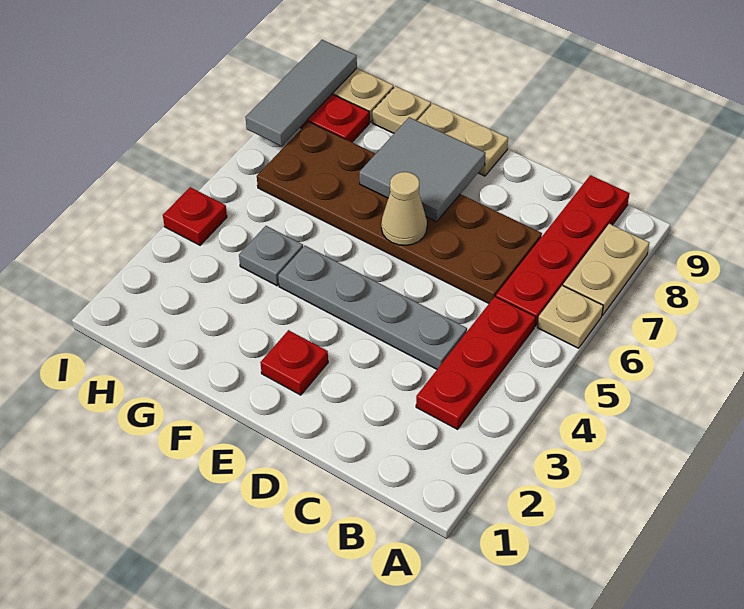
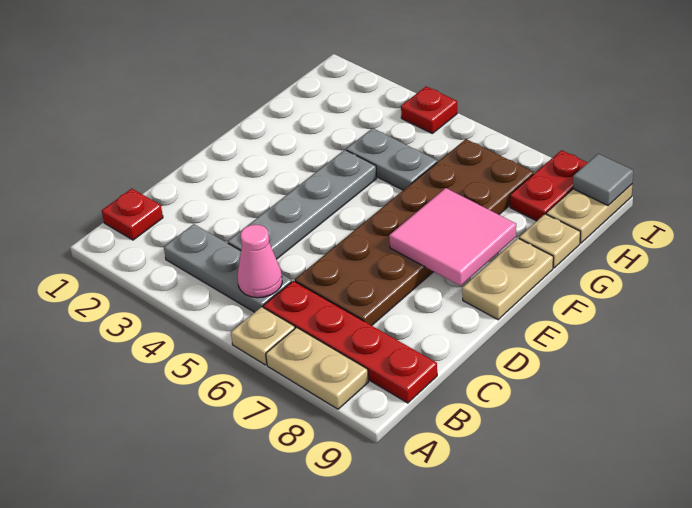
red plate B3:B5 level 1 -> grey plate B3:B5 level 1
none -> pink cone B5 level 2
red plate E2 level 1 -> red plate B1 level 1
tan cone E6 level 2 -> none
grey tile E7:F8 level 2 -> pink tile E7:F8 level 2
grey plate G4 level 1 -> grey plate G4:G5 level 1
grey tile I7:I9 level 2 -> grey tile I9 level 2

